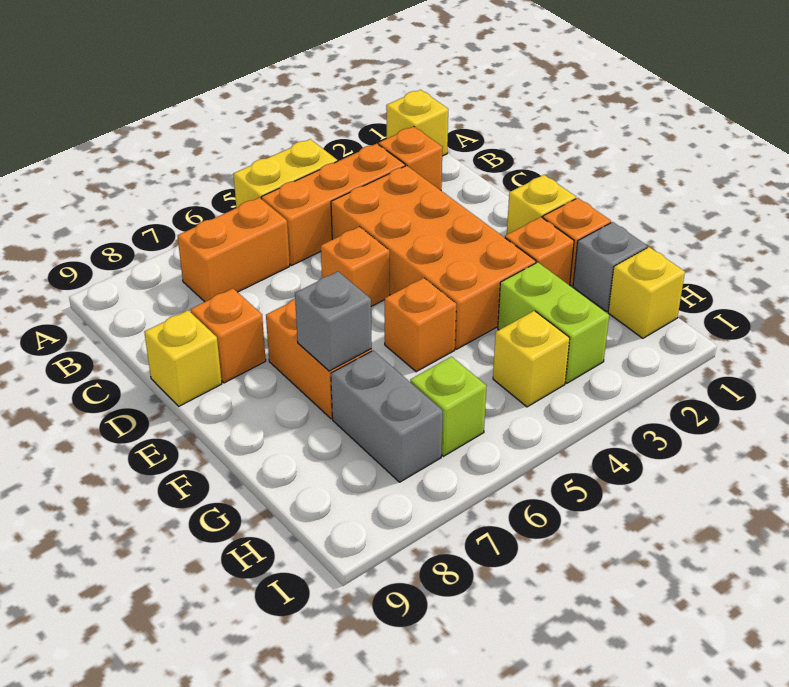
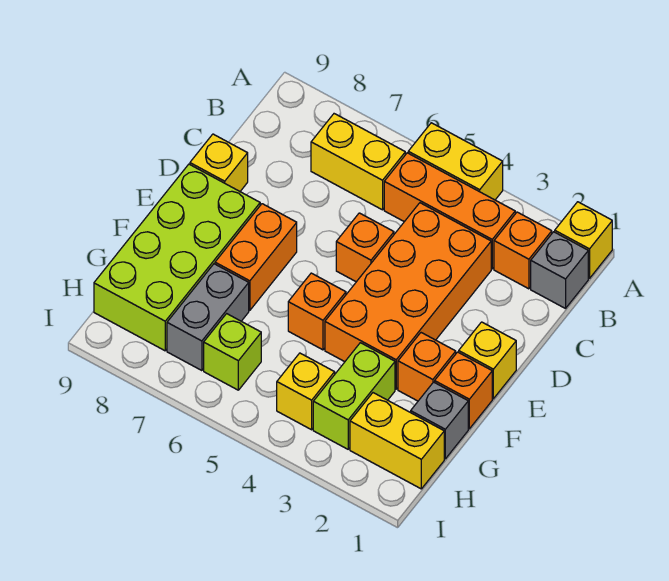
orange brick B6:B7 level 1 -> yellow brick B6:B7 level 1
orange brick D8 level 1 -> none
none -> lime brick E8:H9 level 1
grey brick F7 level 2 -> grey brick B1 level 1
yellow brick H1 level 1 -> yellow brick H1:H2 level 1

